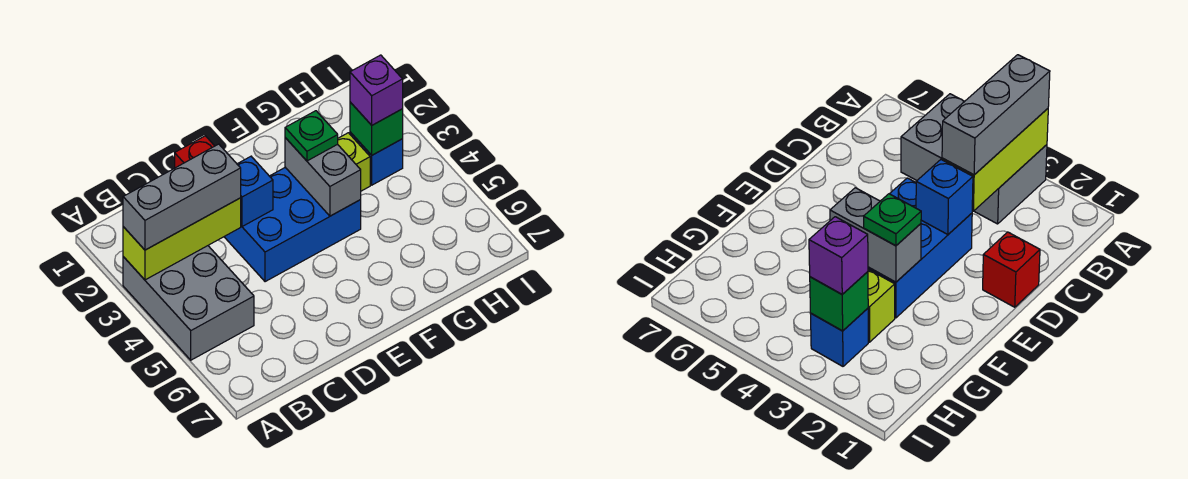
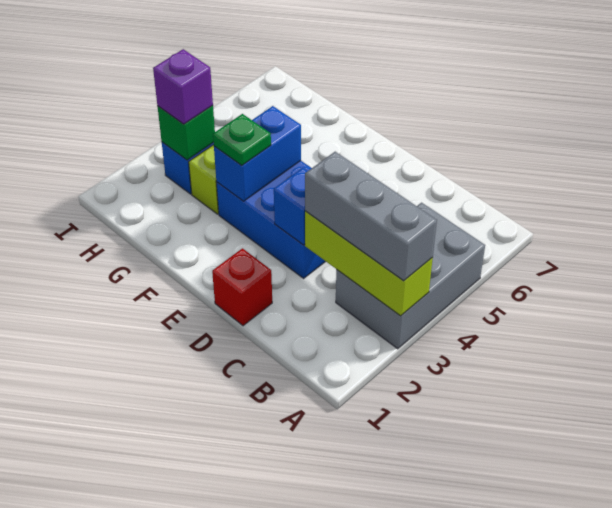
grey brick F3:F4 level 2 -> blue brick F3:F4 level 2

